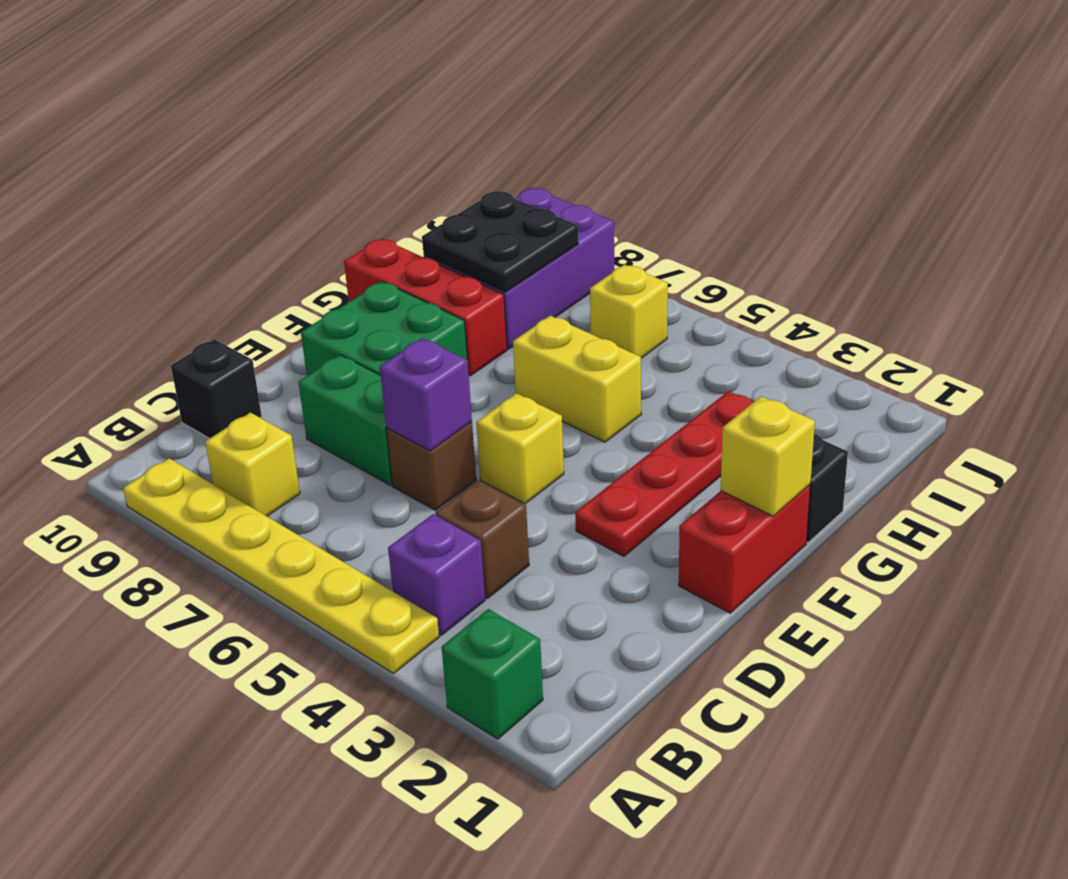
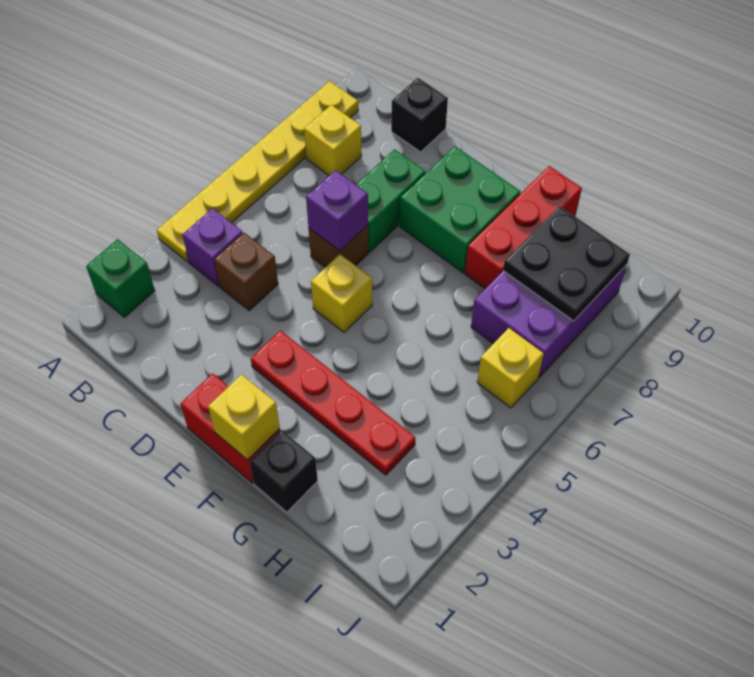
yellow brick G5:G6 level 1 -> none
purple brick H8:J9 level 1 -> purple brick H7:I9 level 1

